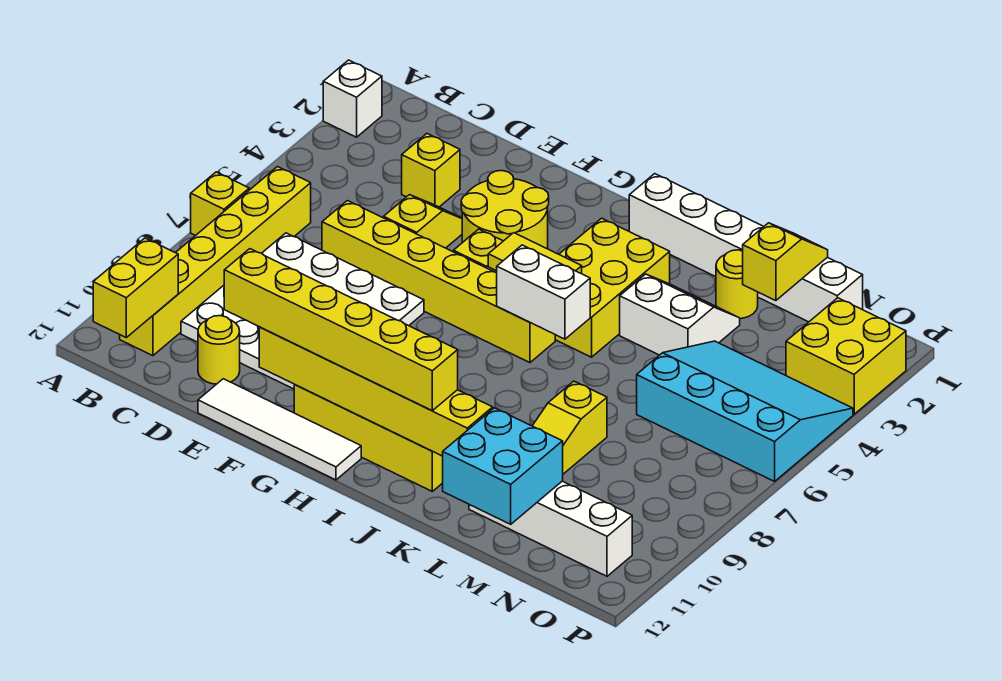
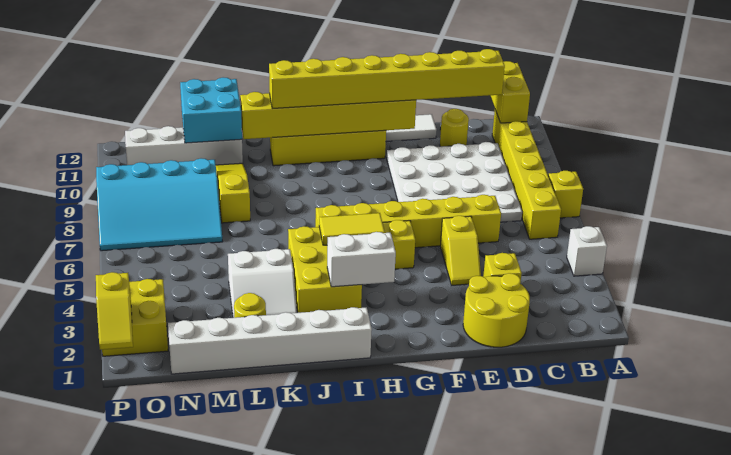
white brick A2 level 1 -> white brick A4 level 1
yellow brick E11:J11 level 3 -> yellow brick C11:J11 level 3
yellow round brick F3:G4 level 1 -> yellow round brick D1:E2 level 1
white brick I6:J6 level 2 -> white brick H3:I3 level 2
yellow slope M1:M2 level 2 top 2 -> yellow slope P1:P2 level 2 top 2
cyan slope M4:P6 level 1 top 6 -> cyan slope M7:P9 level 1 top 9

